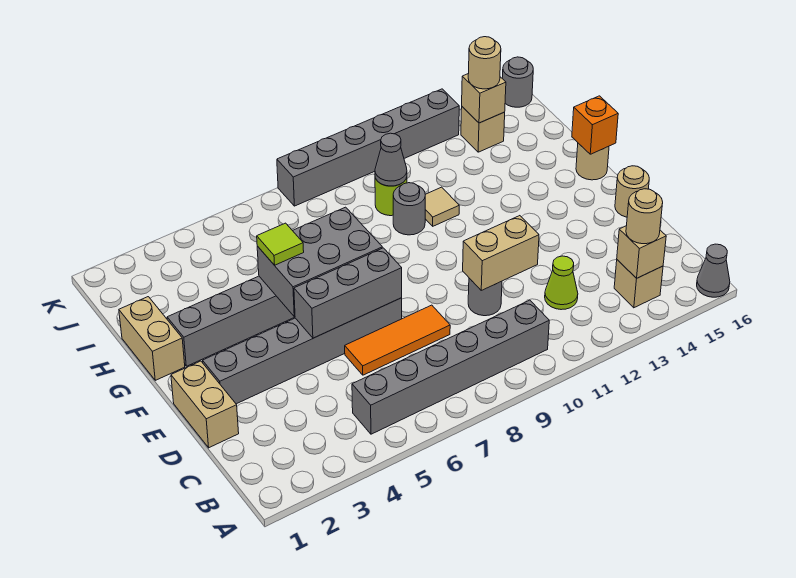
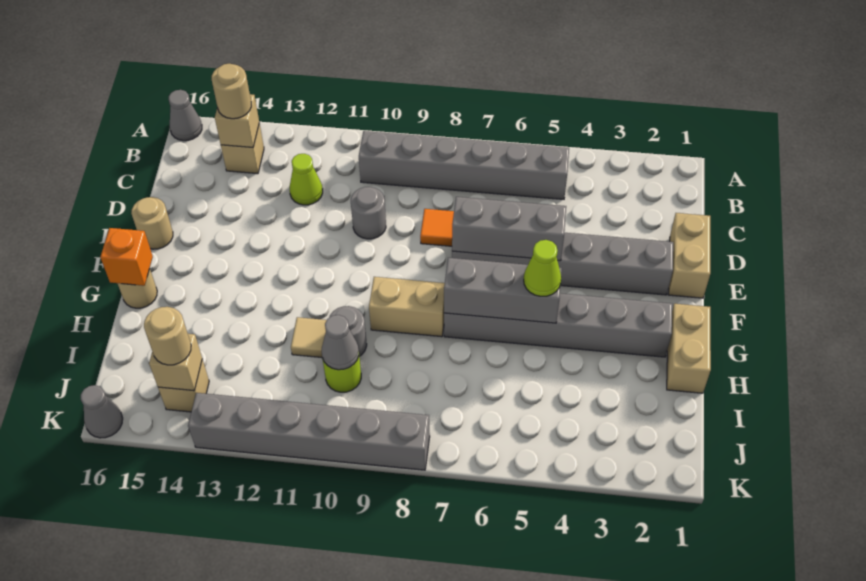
tan brick D10:D11 level 2 -> tan brick G8:G9 level 1
grey brick F5:G7 level 2 -> grey brick G5:G7 level 2
lime tile G5 level 3 -> lime cone G5 level 3
grey round brick K16 level 1 -> grey cone K16 level 1

